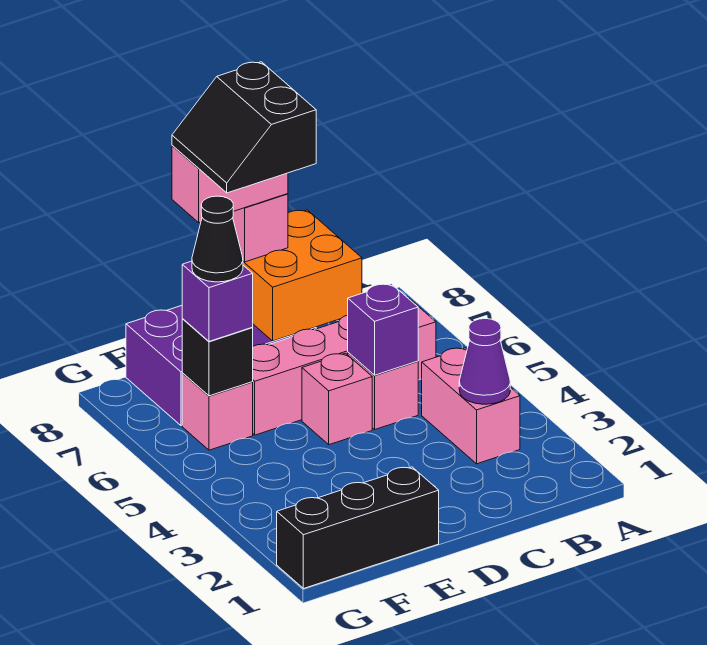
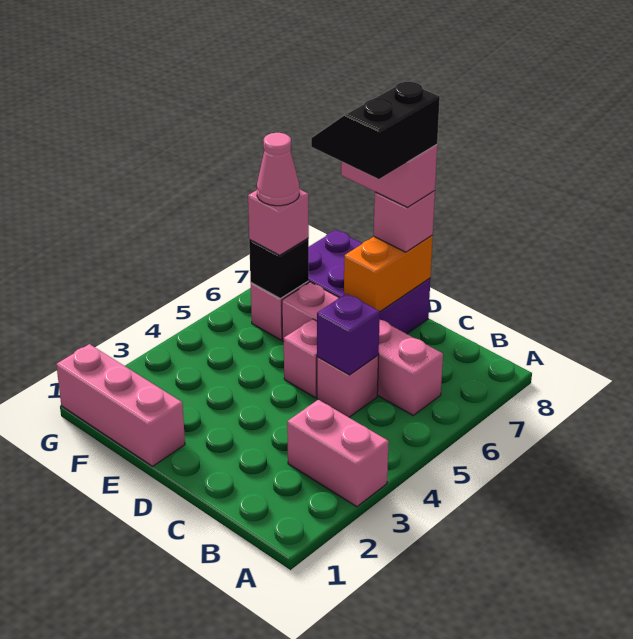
pink brick B3:B4 level 1 -> pink brick A3:B3 level 1
purple cone B3 level 2 -> none
orange brick C7:D8 level 2 -> orange brick D7:D8 level 2
black brick E1:G1 level 1 -> pink brick E1:G1 level 1
purple brick F6 level 3 -> pink brick F6 level 3
black cone F6 level 4 -> pink cone F6 level 4

